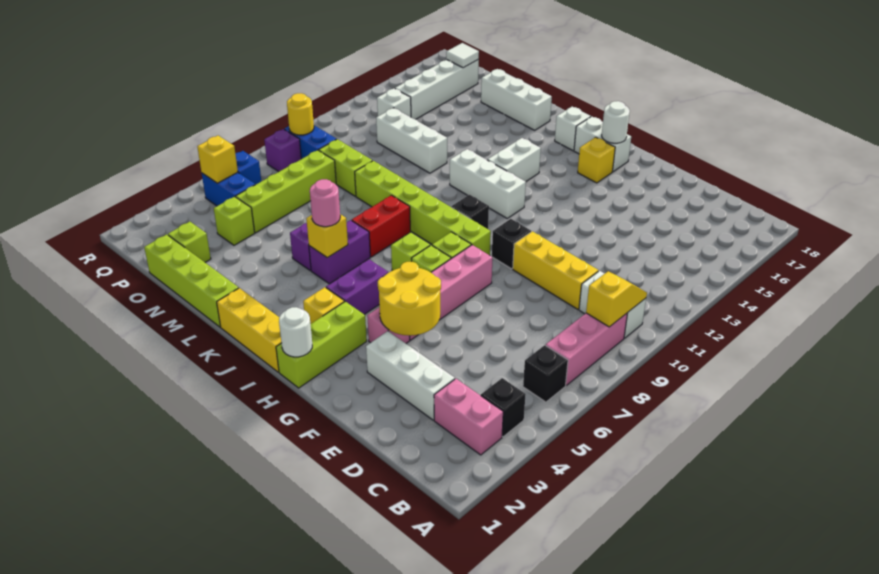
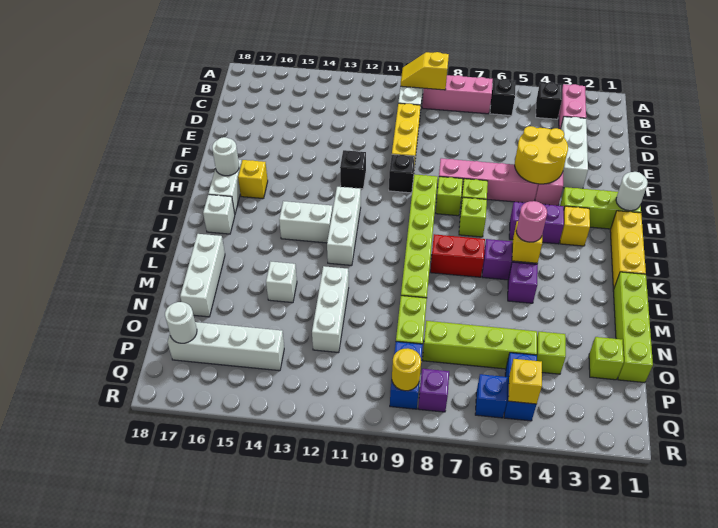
black brick I10 level 1 -> black brick G12 level 1
white brick P13 level 1 -> white brick M14 level 1
white tile P17 level 2 -> white round brick P17 level 2

